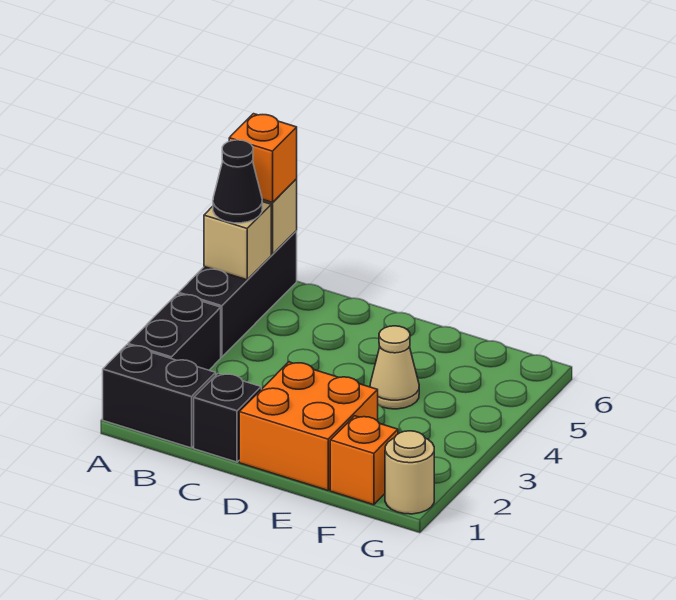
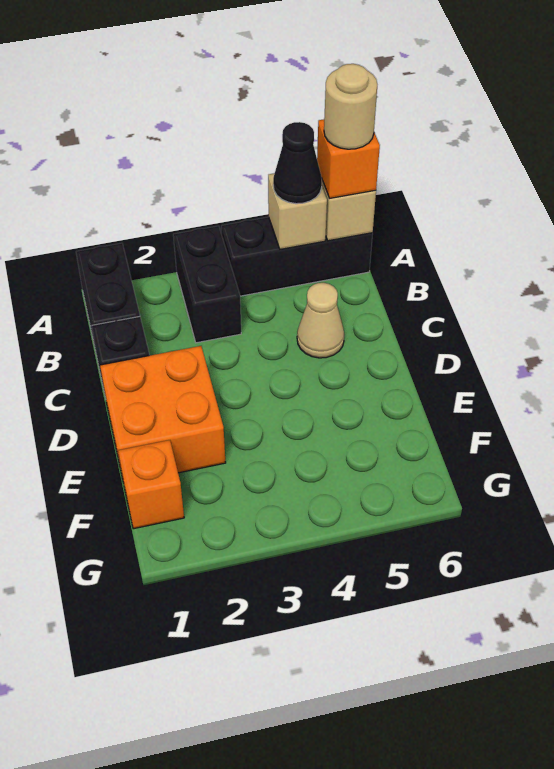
black brick A2:A3 level 1 -> black brick A3:B3 level 1
tan cone E4 level 1 -> tan cone C5 level 1
tan round brick G1 level 1 -> tan round brick A6 level 4

